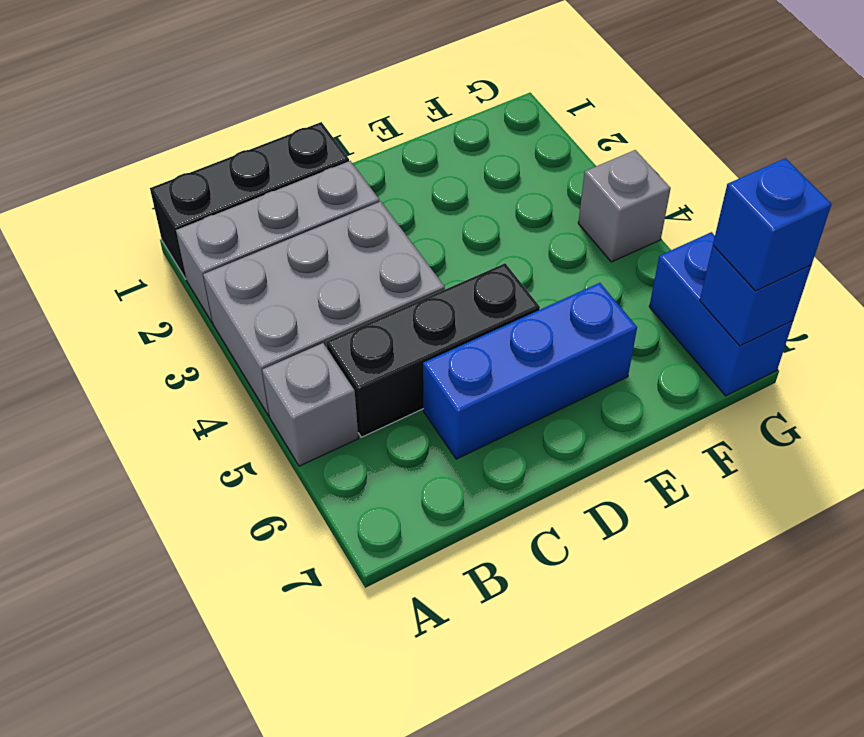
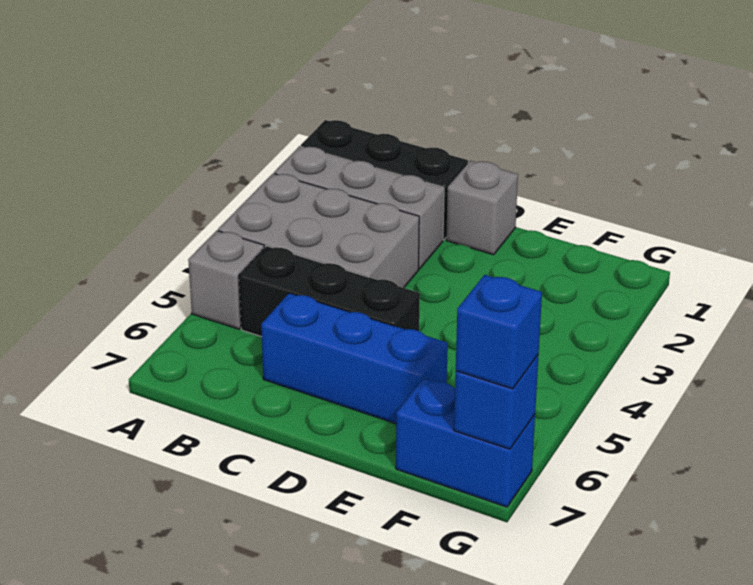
grey brick G4 level 1 -> grey brick D1 level 1
blue brick G6:G7 level 1 -> blue brick F7:G7 level 1

